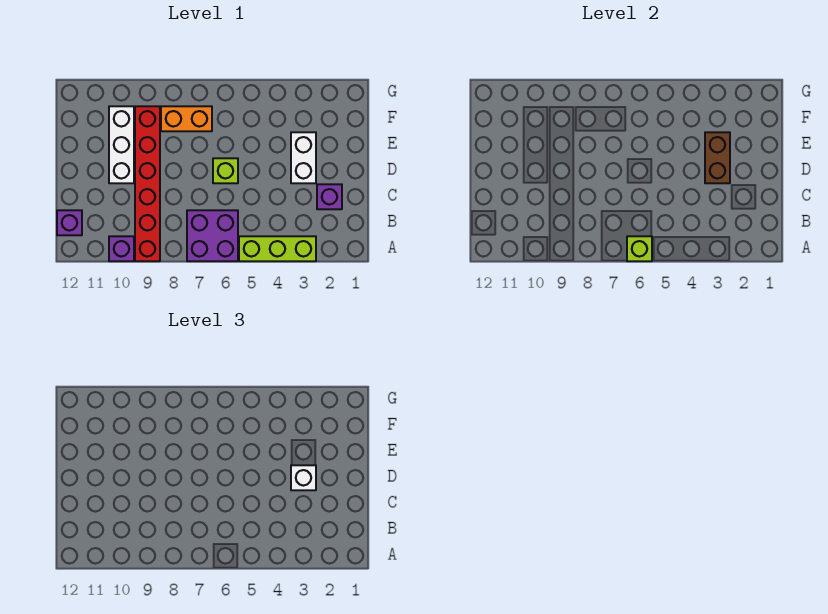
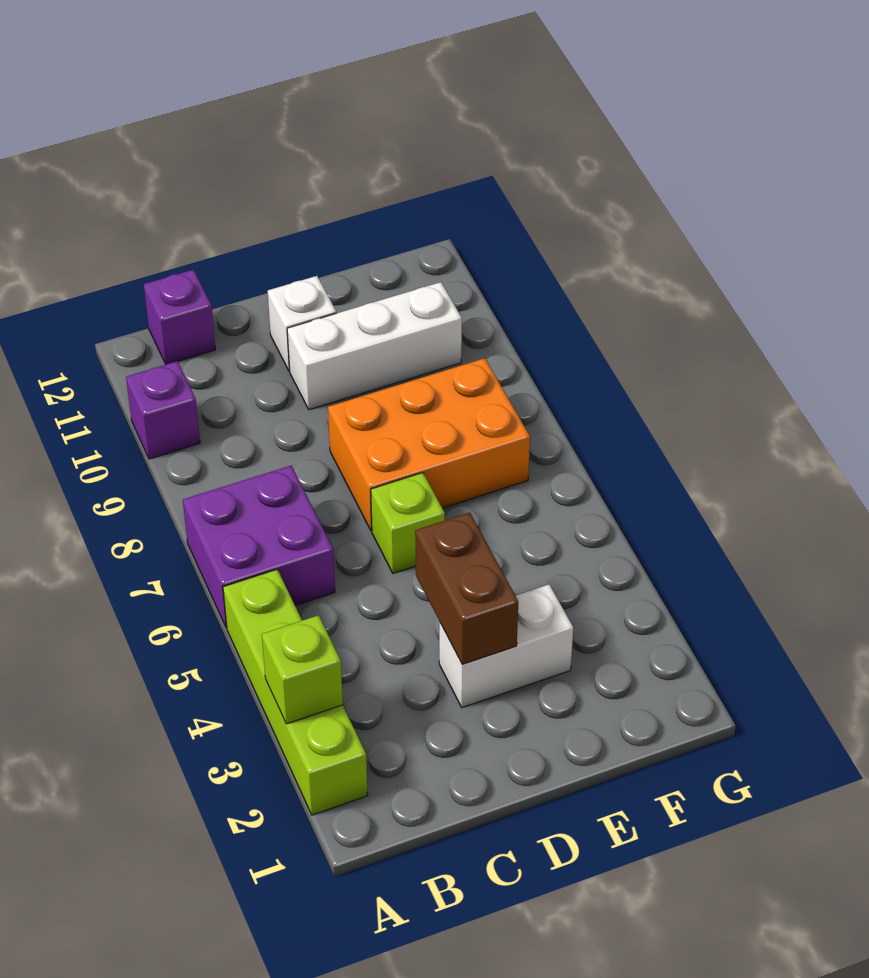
lime brick A3:A5 level 1 -> lime brick A2:A5 level 1
lime brick A6 level 2 -> lime brick A3 level 2
red brick A9:F9 level 1 -> none
purple brick C2 level 1 -> none
brown brick D3:E3 level 2 -> brown brick D3:D4 level 2
white brick D3 level 3 -> white brick D11 level 1
orange brick F7:F8 level 1 -> orange brick D7:F8 level 1

